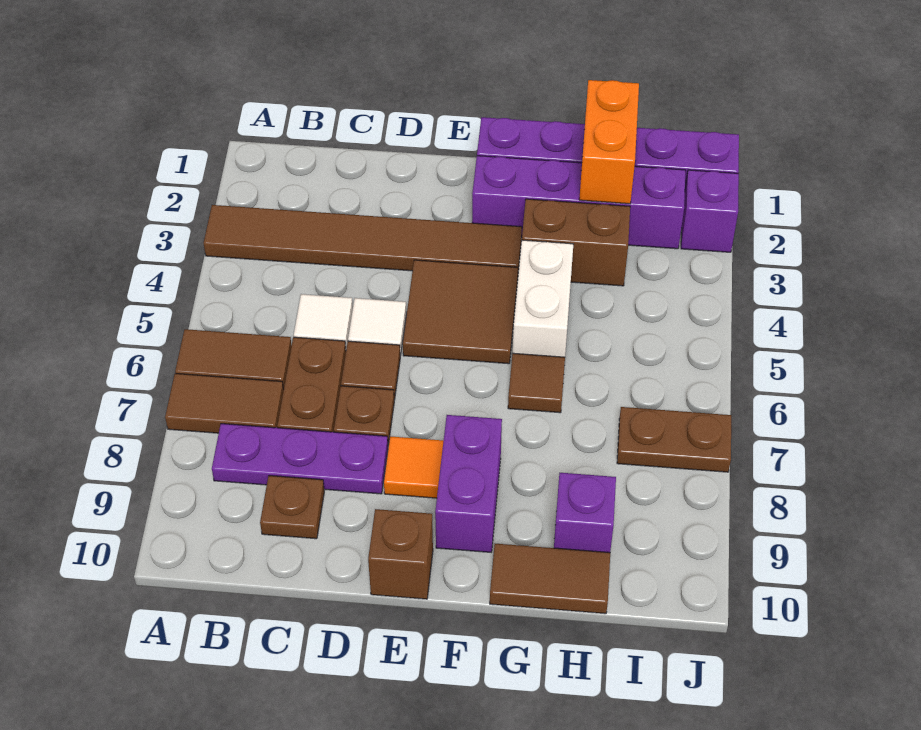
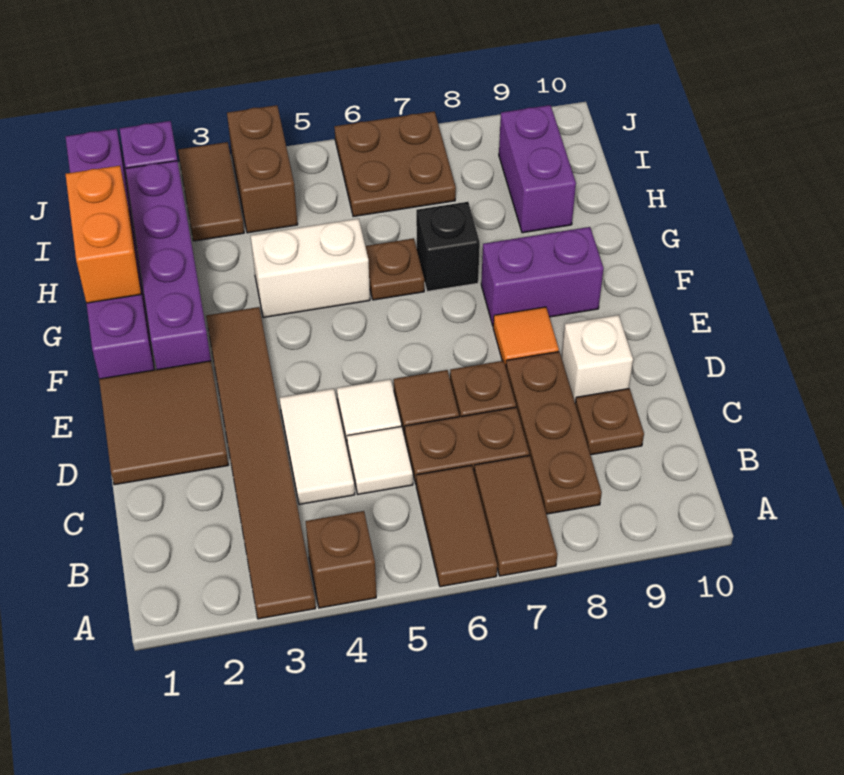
purple plate B8:D8 level 1 -> brown plate B8:D8 level 1
none -> white tile C4:D4 level 1
none -> white brick D9 level 1
brown tile E4:F5 level 1 -> brown tile D1:E2 level 1
brown brick E10 level 1 -> brown brick A4 level 1
brown brick G3:H3 level 1 -> brown brick I4:J4 level 1
brown tile G6 level 1 -> brown plate G6 level 1
none -> black brick G7 level 1
brown tile G10:H10 level 1 -> brown tile I3:J3 level 1
orange brick H1:H2 level 2 -> orange brick G1:H1 level 2
purple brick H9 level 1 -> purple brick H9:I9 level 1
brown plate I7:J7 level 1 -> brown plate I6:J7 level 1

